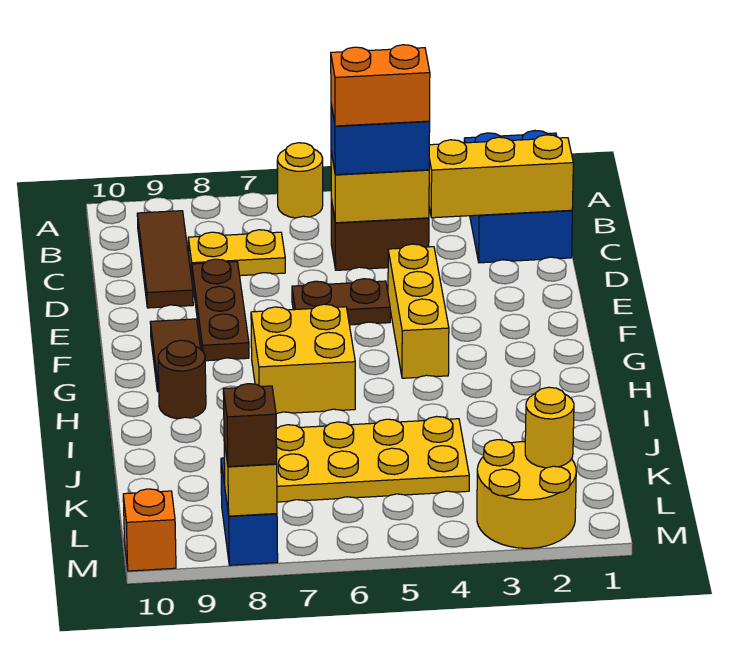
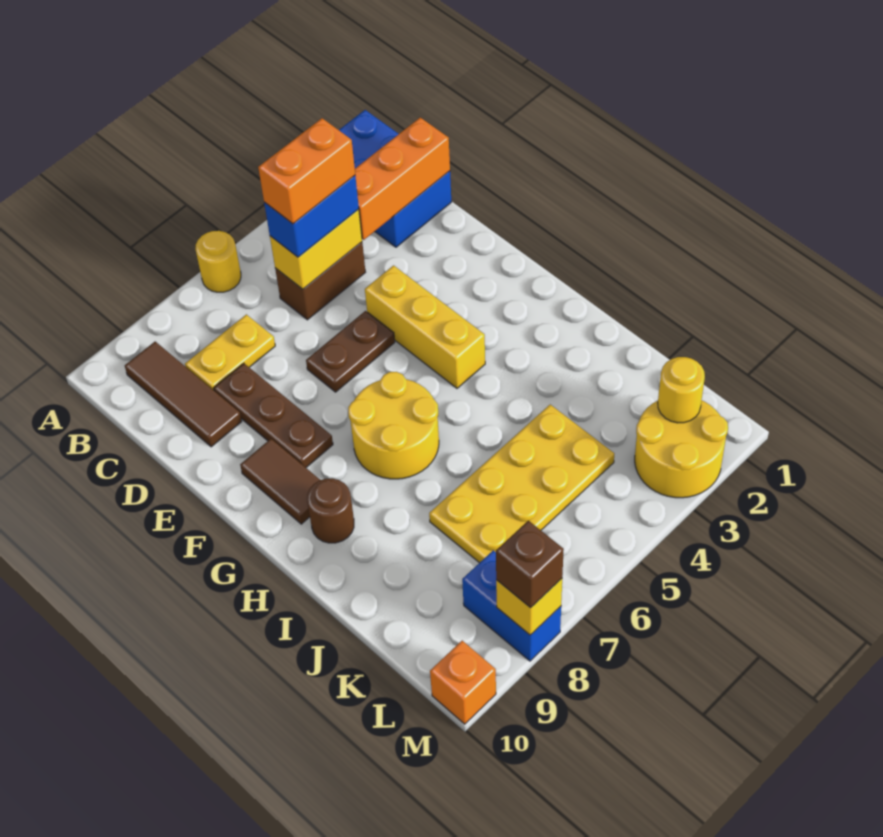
yellow brick C1:C3 level 2 -> orange brick C1:C3 level 2
yellow brick G6:H7 level 1 -> yellow round brick G6:H7 level 1

